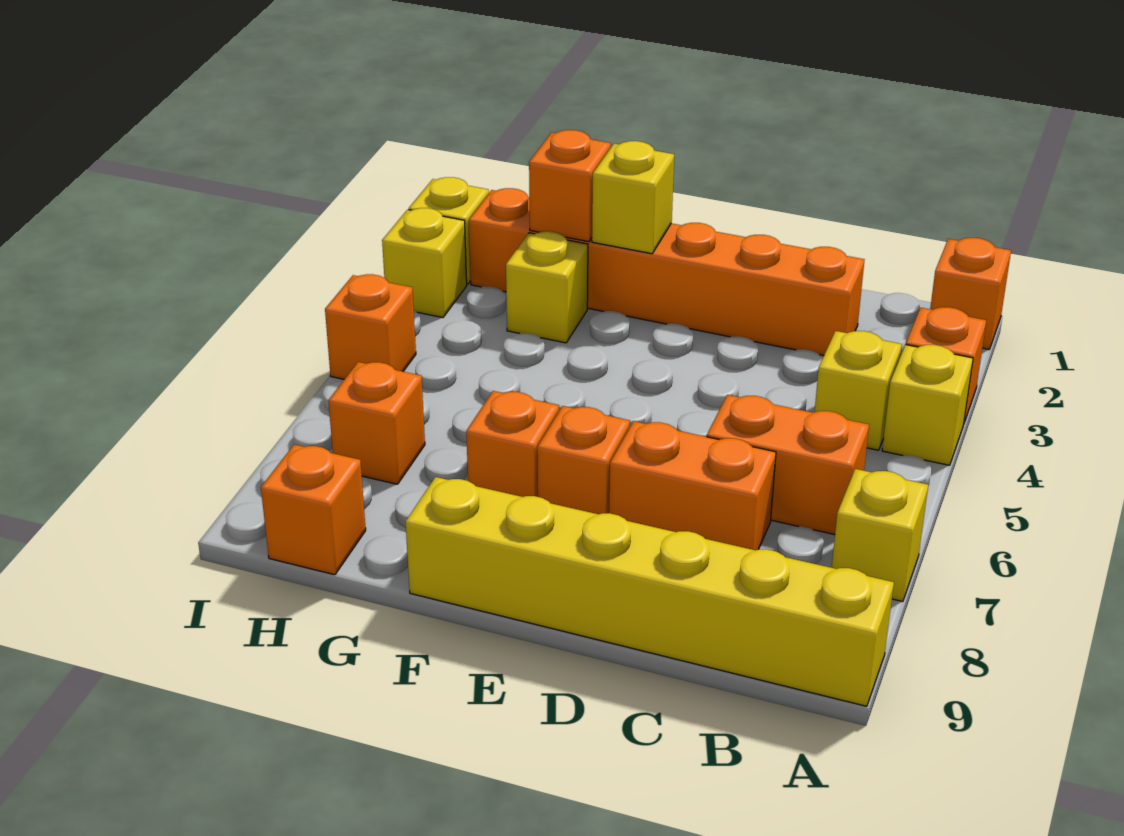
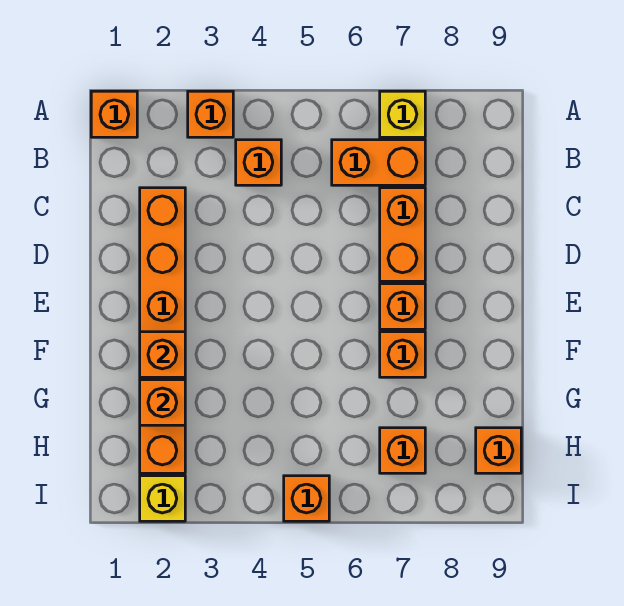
yellow brick A4 level 1 -> none
yellow brick A9:F9 level 1 -> none
yellow brick B4 level 1 -> orange brick B4 level 1
orange brick B6:C6 level 1 -> orange brick B6:B7 level 1
yellow brick F2 level 2 -> orange brick F2 level 2
yellow brick G3 level 1 -> none
yellow brick I3 level 1 -> none

